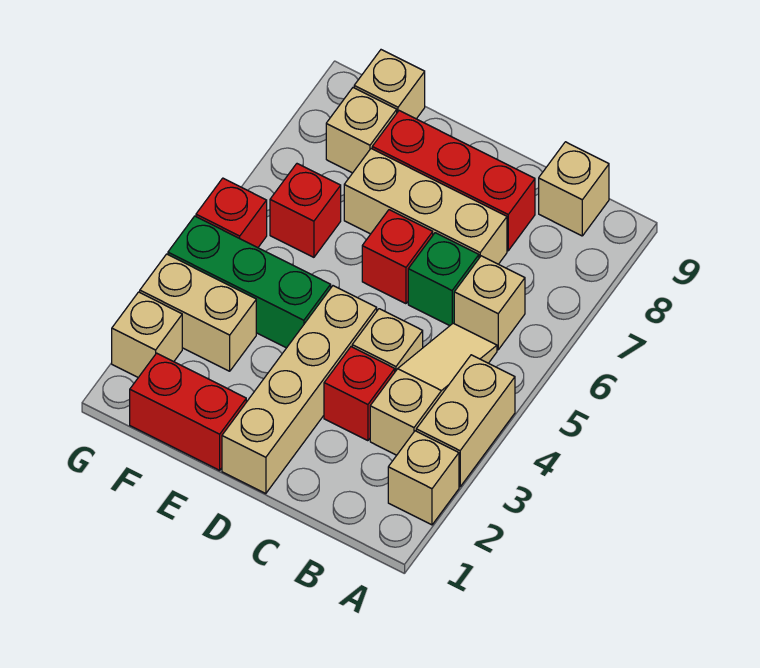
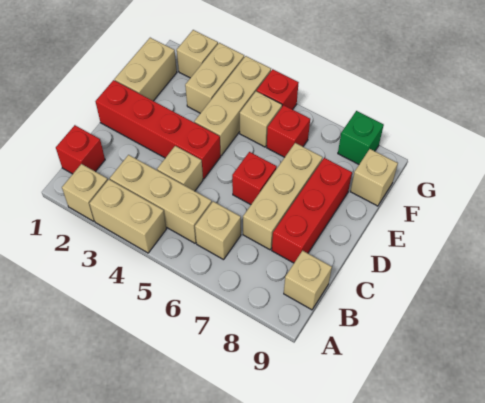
tan slope B3:B5 level 1 top 3 -> tan brick B3:B5 level 1
red brick C3 level 1 -> red brick B1 level 1
green brick C6 level 1 -> green brick G8 level 1
tan brick D1:D4 level 1 -> red brick D1:D4 level 1
red brick E1:F1 level 1 -> tan brick E1:F1 level 1
green brick E4:G4 level 1 -> tan brick E4:G4 level 1
tan brick F8 level 1 -> tan brick F5 level 1

